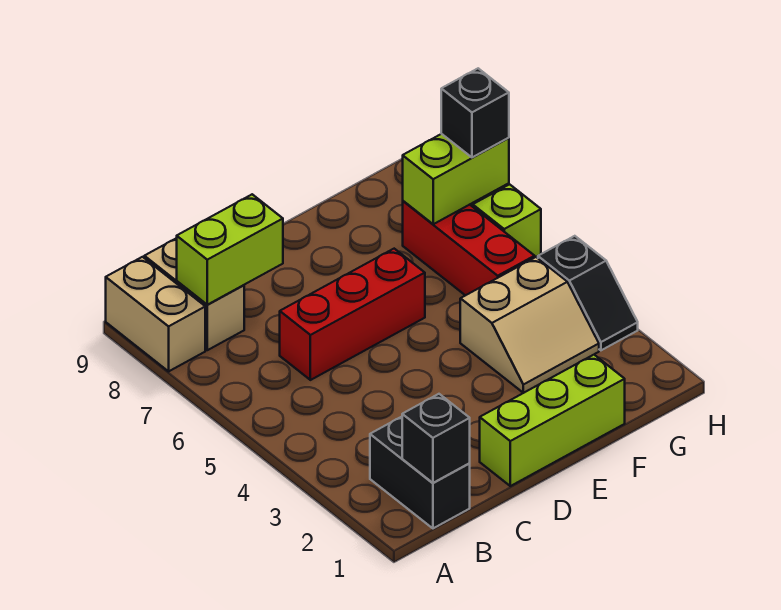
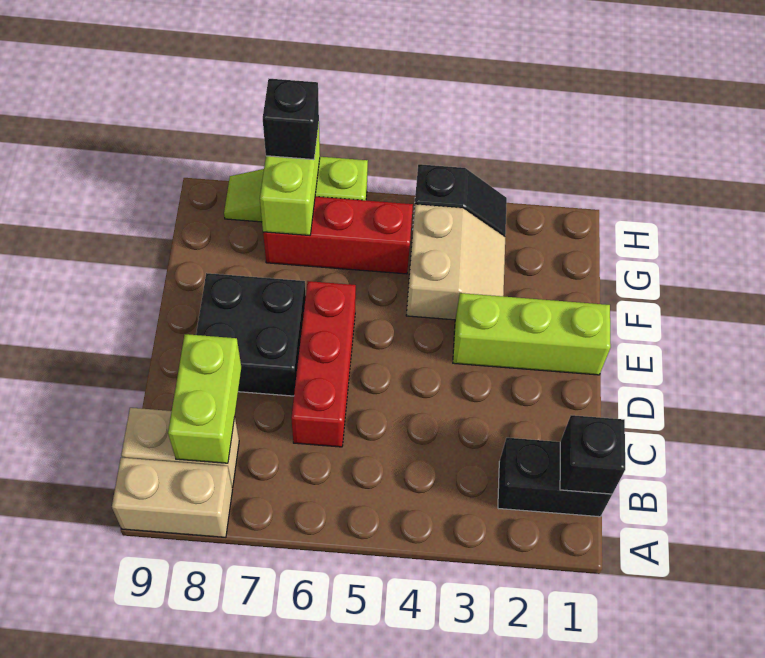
lime brick D1:F1 level 1 -> lime brick E1:E3 level 1
none -> black brick D7:E8 level 1

